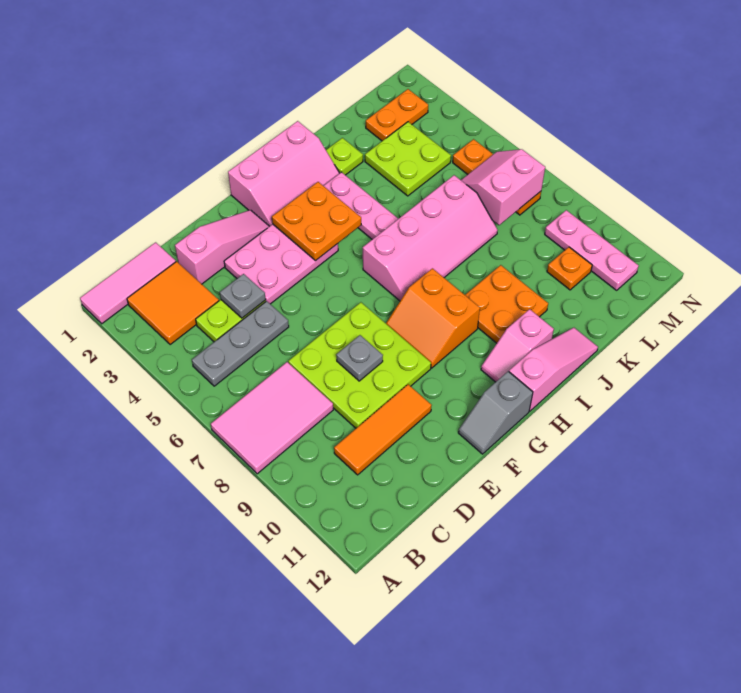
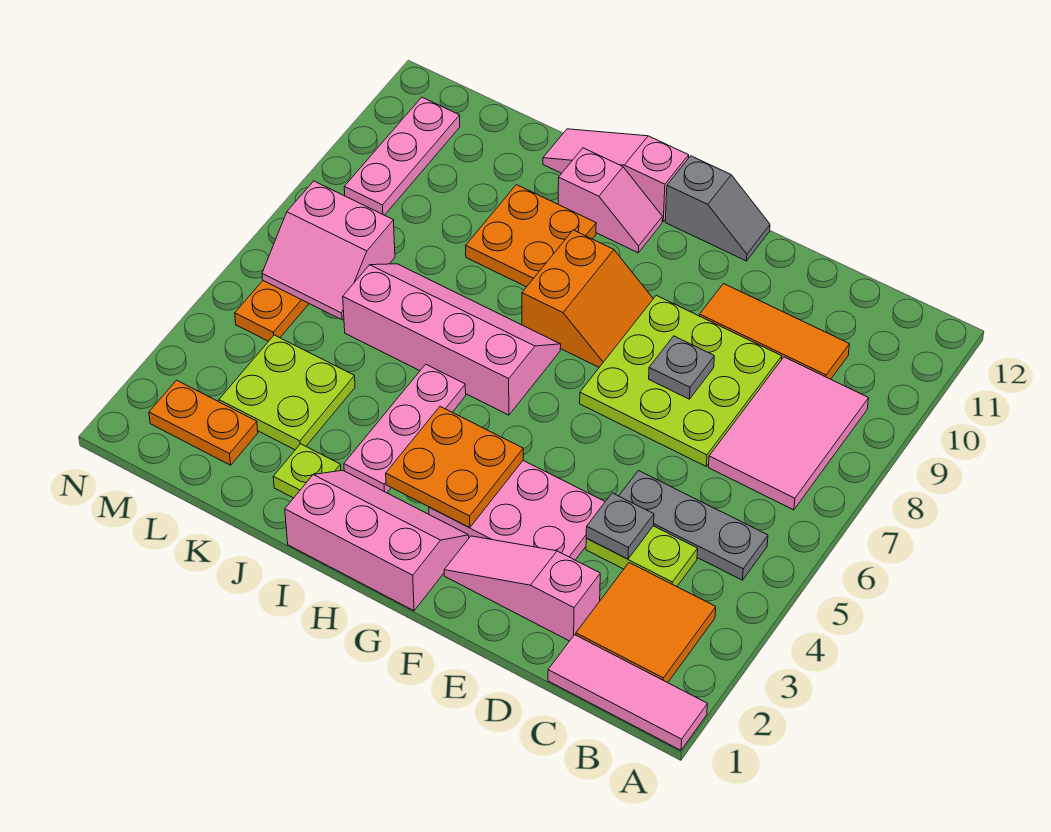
pink tile A7:C8 level 1 -> pink tile B7:C9 level 1
orange plate L10 level 1 -> none

